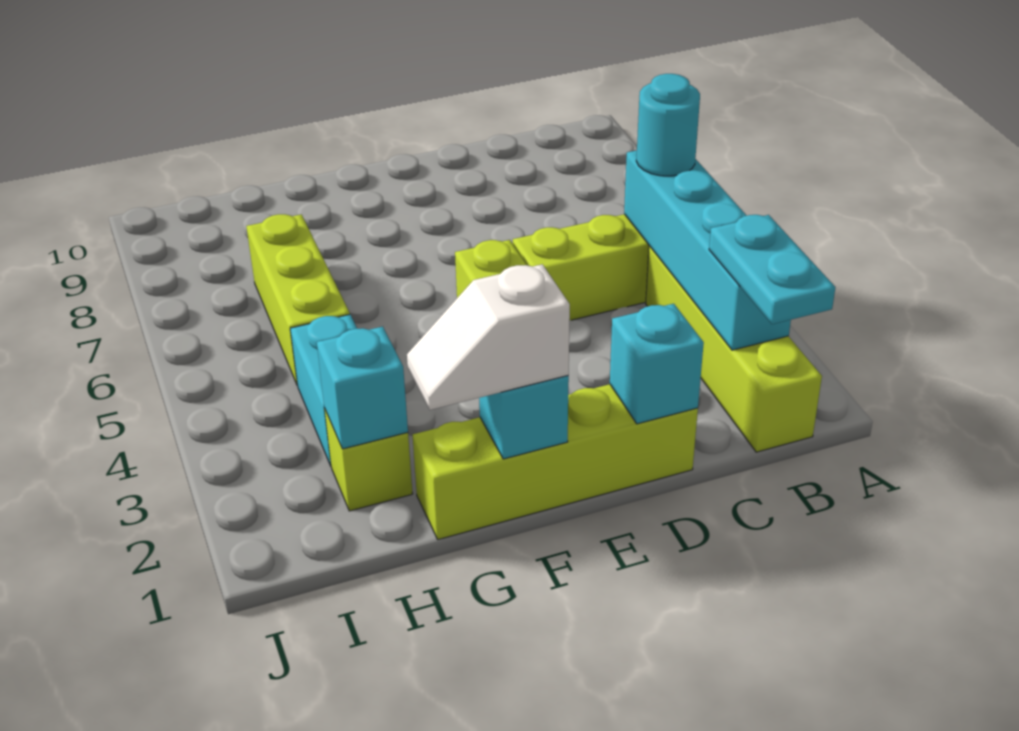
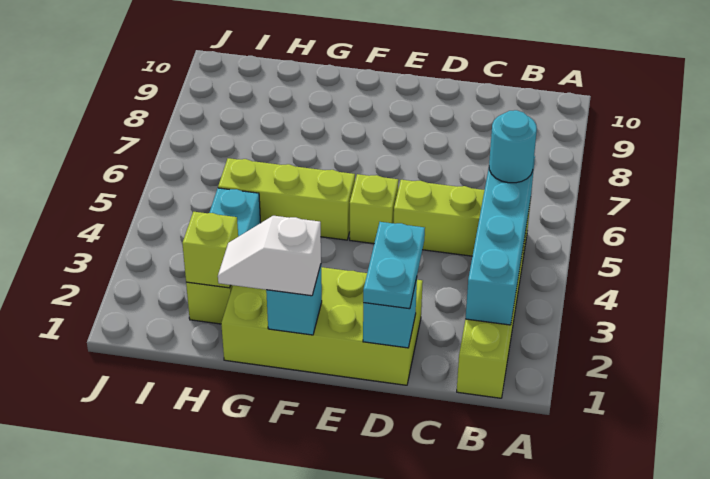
cyan plate B1:B2 level 3 -> cyan plate D1:D2 level 3
lime brick D1:G1 level 1 -> lime brick D1:G2 level 1
cyan brick H2 level 2 -> lime brick H2 level 2
lime brick H5:H7 level 1 -> lime brick F5:H5 level 1

